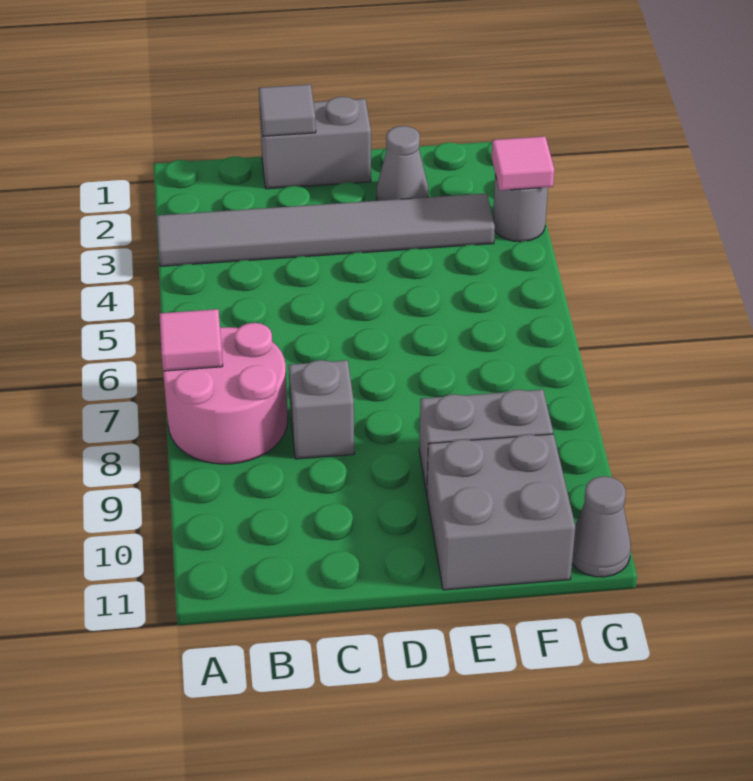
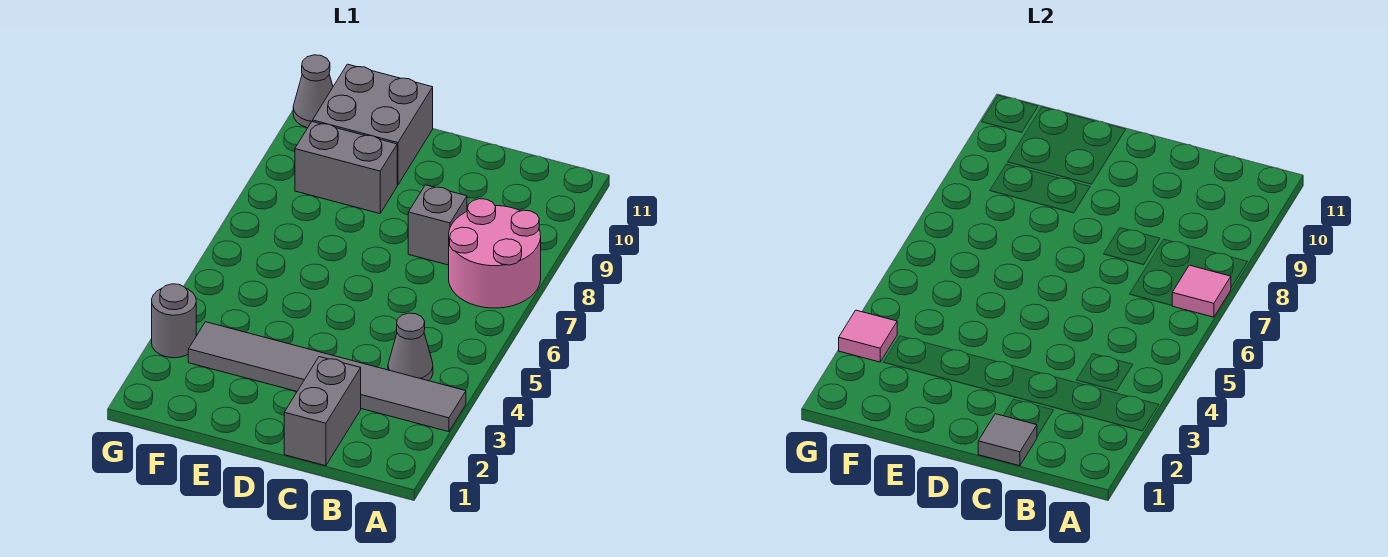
grey brick C1:D1 level 1 -> grey brick C1:C2 level 1
grey cone E2 level 1 -> grey cone B4 level 1

